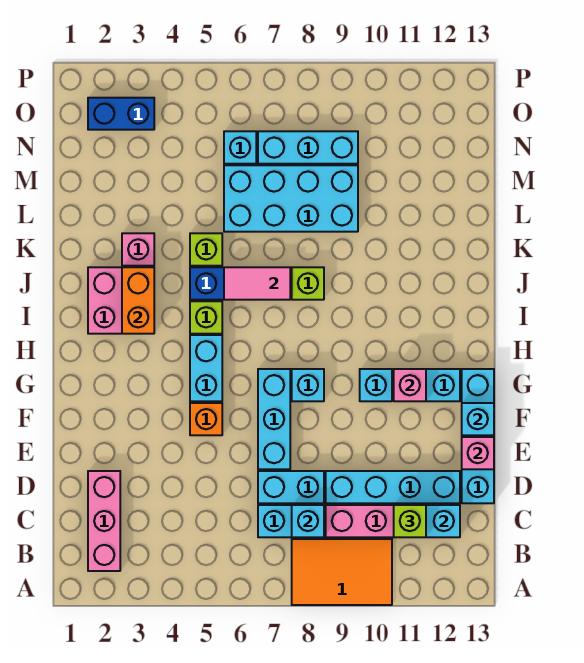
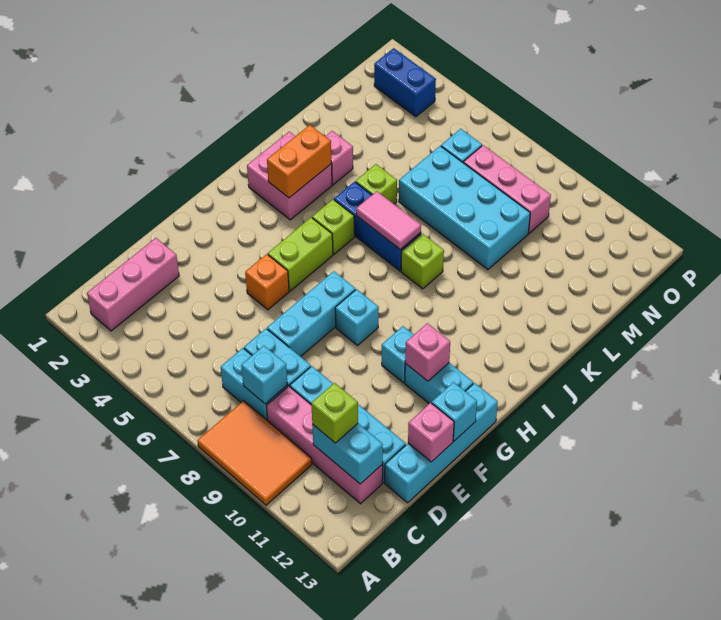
cyan brick G5:H5 level 1 -> lime brick G5:H5 level 1
cyan brick N7:N9 level 1 -> pink brick N7:N9 level 1

